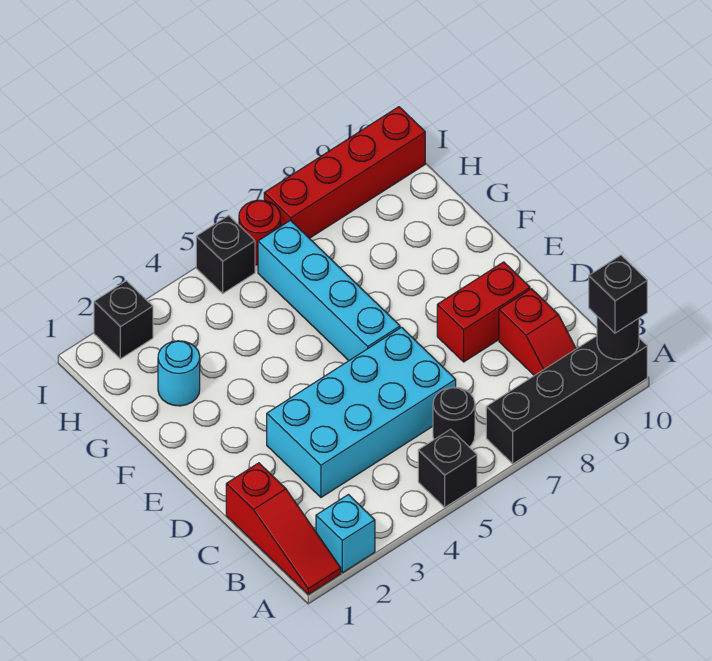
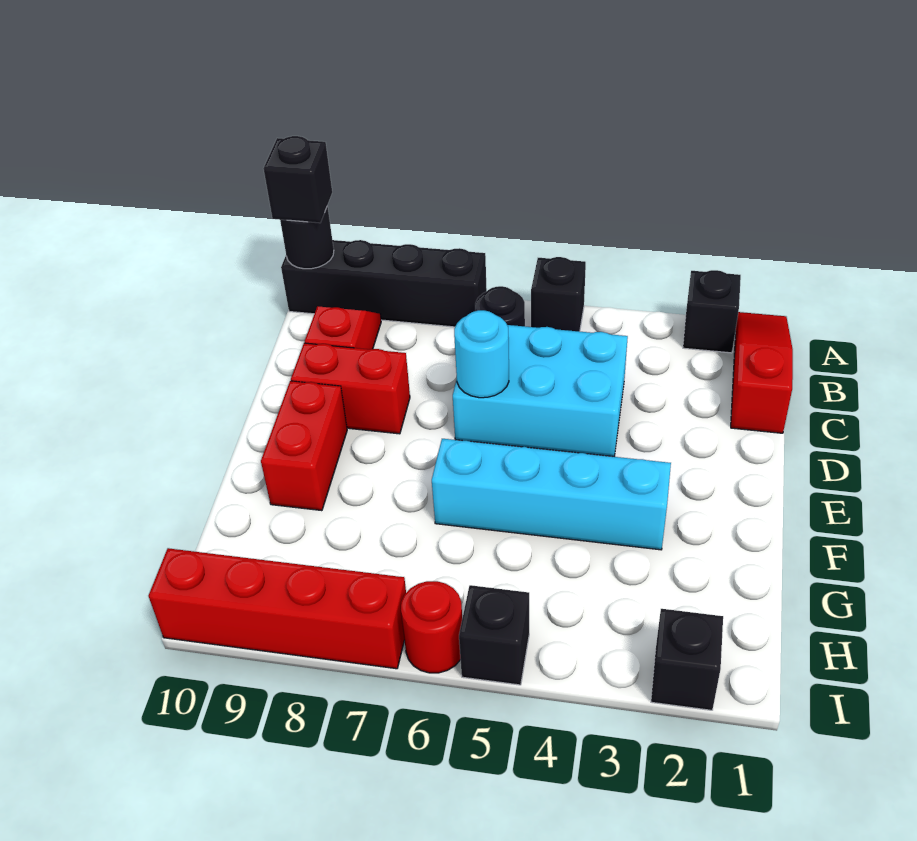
cyan brick A2 level 1 -> black brick A2 level 1
cyan brick C3:D6 level 1 -> cyan brick C4:D6 level 1
cyan brick E6:H6 level 1 -> cyan brick F3:F6 level 1
none -> red brick E9:F9 level 1
cyan round brick G2 level 1 -> cyan round brick D6 level 2

